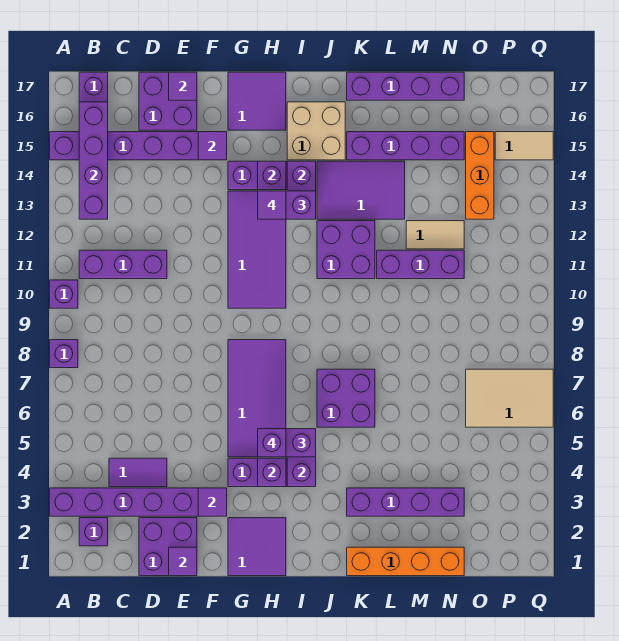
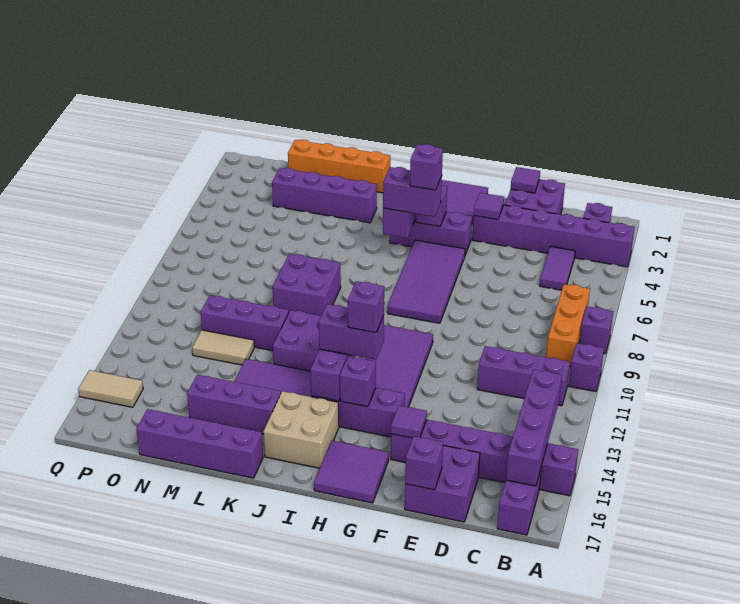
purple tile C4:D4 level 1 -> purple tile C4:C5 level 1
purple tile E17 level 2 -> purple brick E17 level 2
purple tile H13 level 4 -> purple brick H13 level 4
purple brick J6:K7 level 1 -> purple brick K8:L9 level 1
purple brick K15:N15 level 1 -> purple brick K15:M15 level 1
tan tile O6:Q7 level 1 -> none
orange brick O13:O15 level 1 -> orange brick B7:B9 level 1

